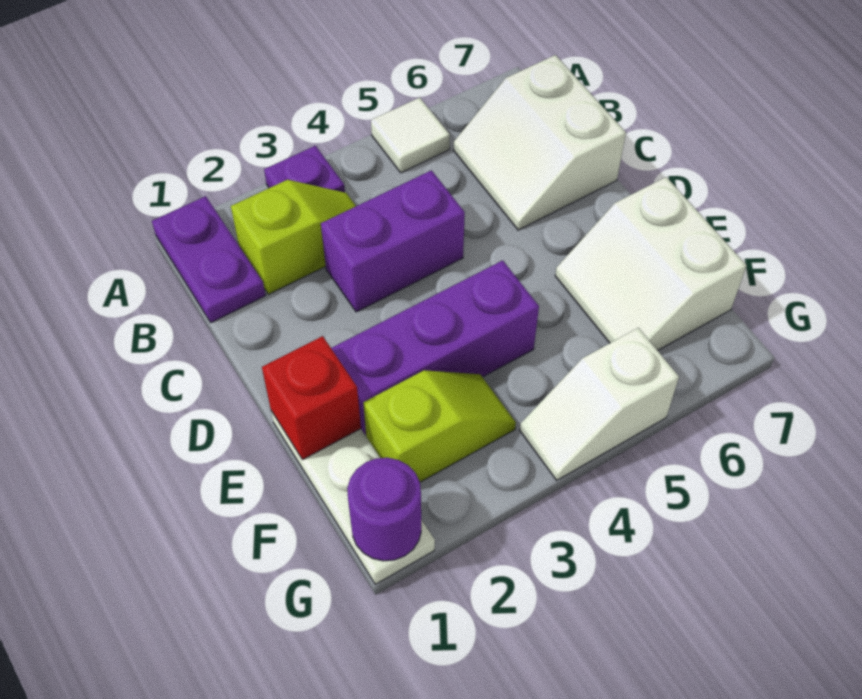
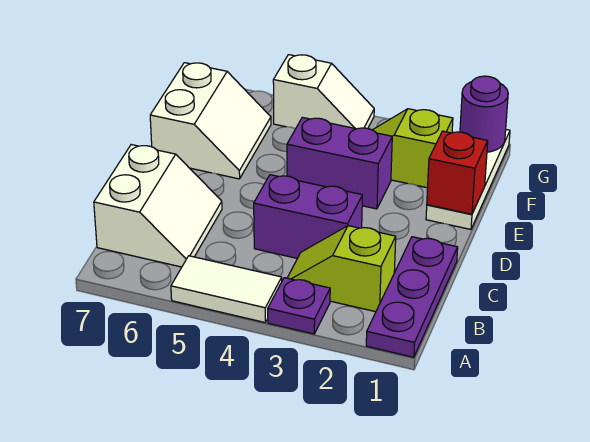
purple plate A1:B1 level 1 -> purple plate A1:C1 level 1
white tile A5 level 1 -> white tile A4:A5 level 1
purple brick E2:E4 level 1 -> purple brick E3:E4 level 1

